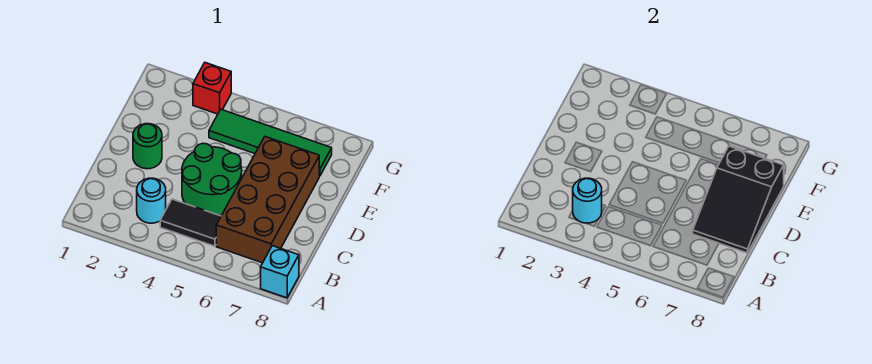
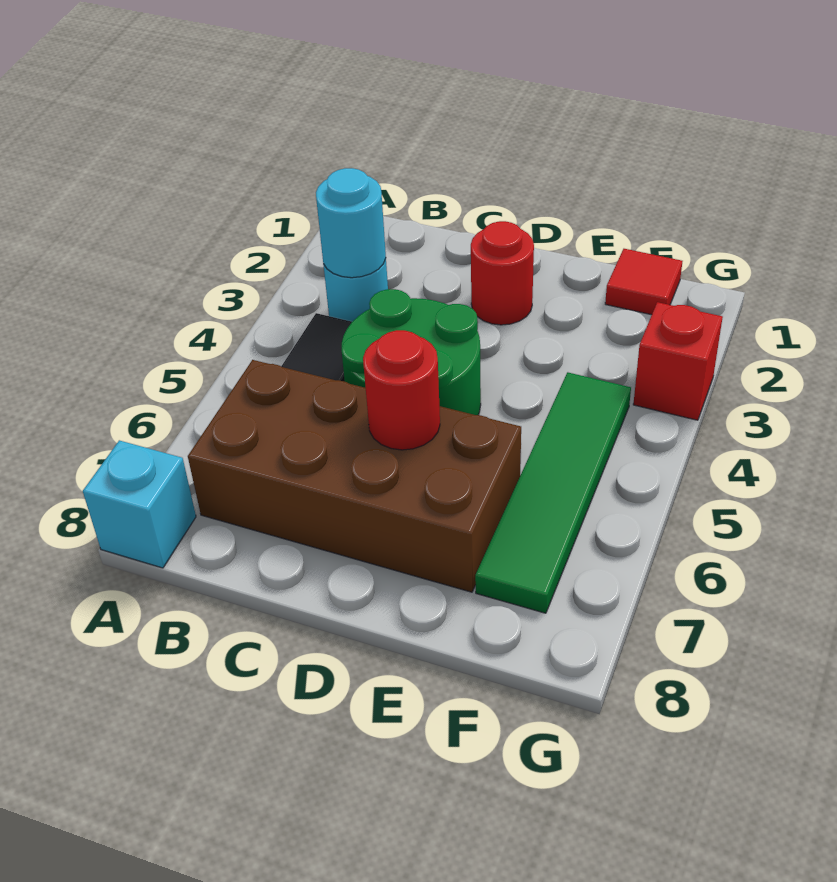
black slope C7:E8 level 2 top E -> none
green round brick D2 level 1 -> red round brick D2 level 1
none -> red round brick D6 level 2
none -> red tile F1 level 1

